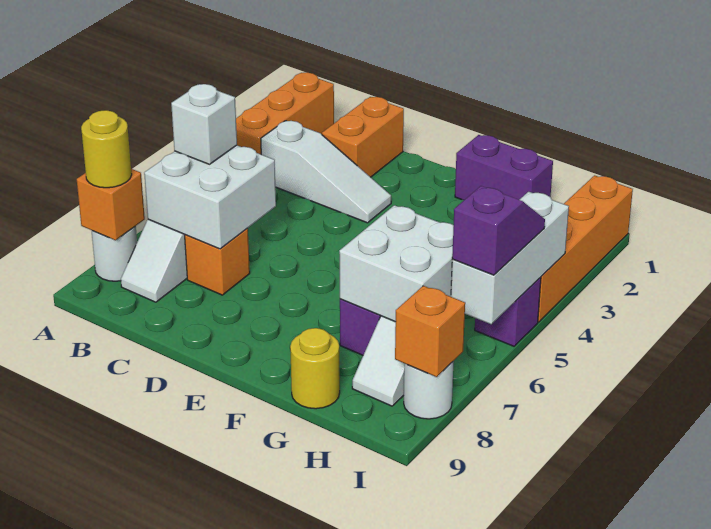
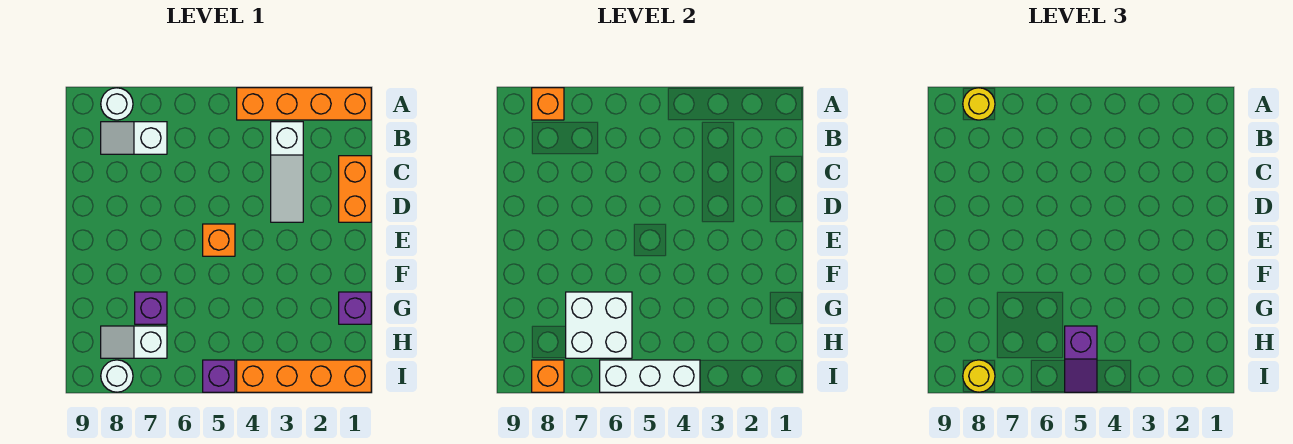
orange brick A1:A3 level 1 -> orange brick A1:A4 level 1
white brick B6:C7 level 2 -> none
white brick B6 level 3 -> none
orange brick C1:C2 level 1 -> orange brick C1:D1 level 1
orange brick C7 level 1 -> orange brick E5 level 1
purple brick F1:G1 level 1 -> purple brick G1 level 1
yellow round brick G9 level 1 -> yellow round brick I8 level 3
purple slope I5:I6 level 3 top 6 -> purple slope H5:I5 level 3 top H

